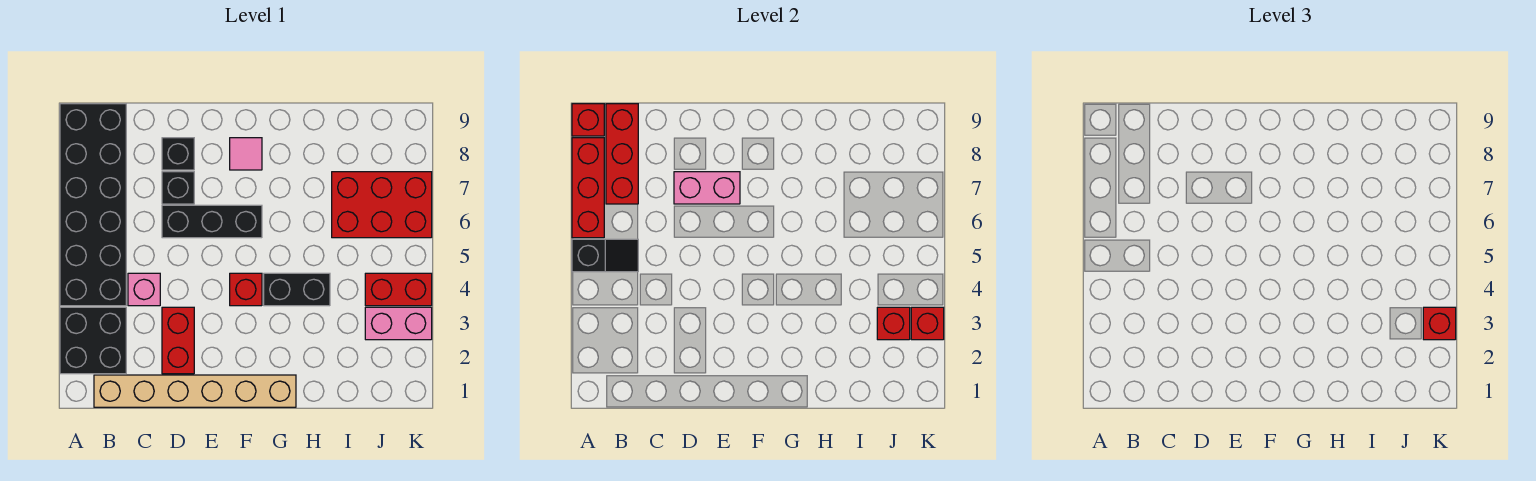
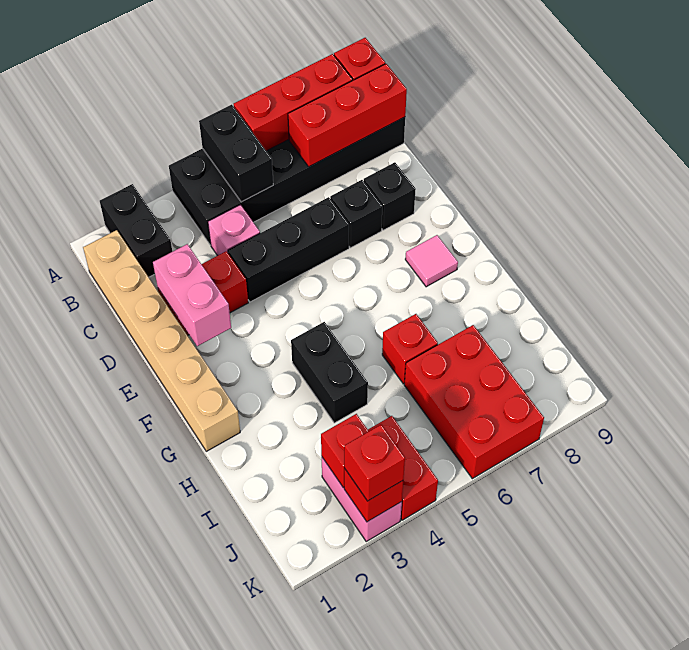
black brick A2:B3 level 1 -> black brick A2:B2 level 1
black slope A5:B5 level 2 top A -> black brick A5:B5 level 2
black brick D6:F6 level 1 -> black brick D4:D6 level 1
pink brick D7:E7 level 2 -> pink brick D2:E2 level 2
red brick F4 level 1 -> red brick H6 level 1

